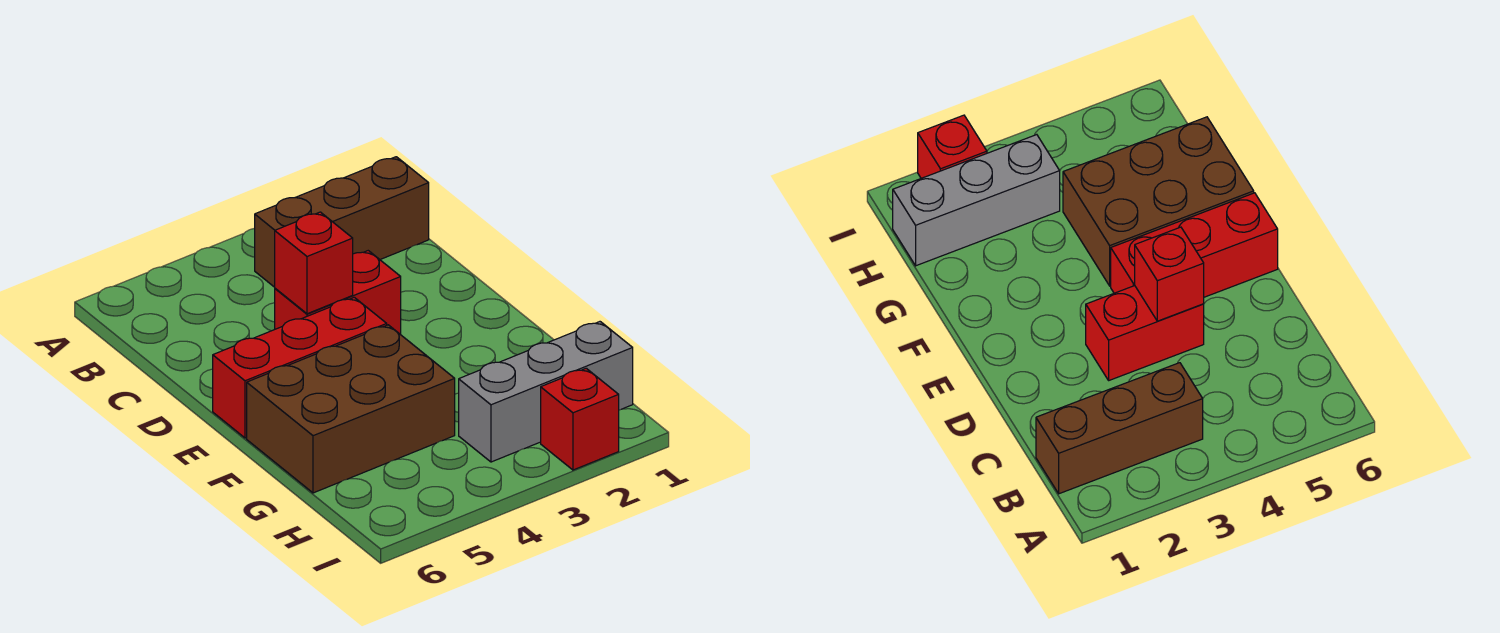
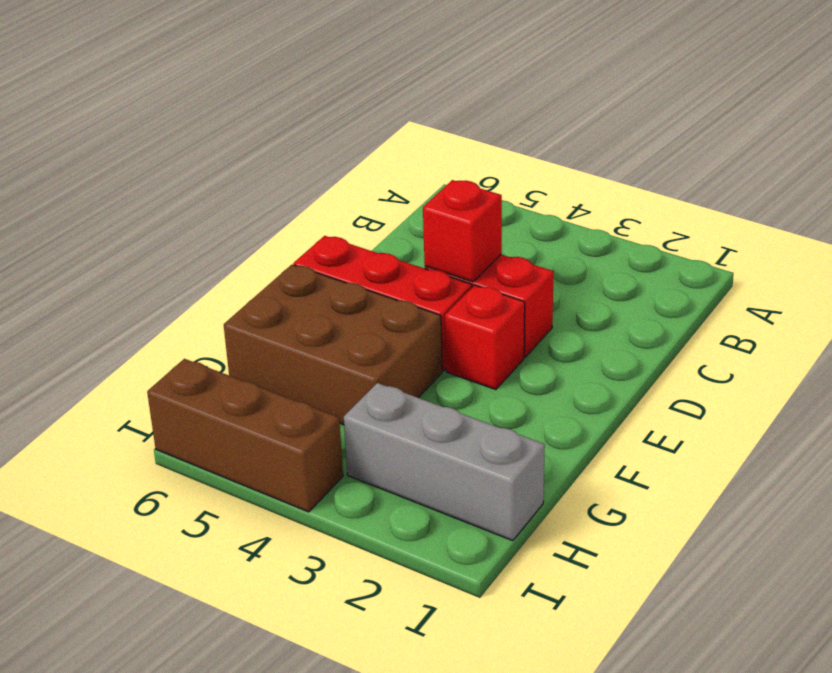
brown brick B1:B3 level 1 -> brown brick I4:I6 level 1
red brick I2 level 1 -> red brick E3 level 1

